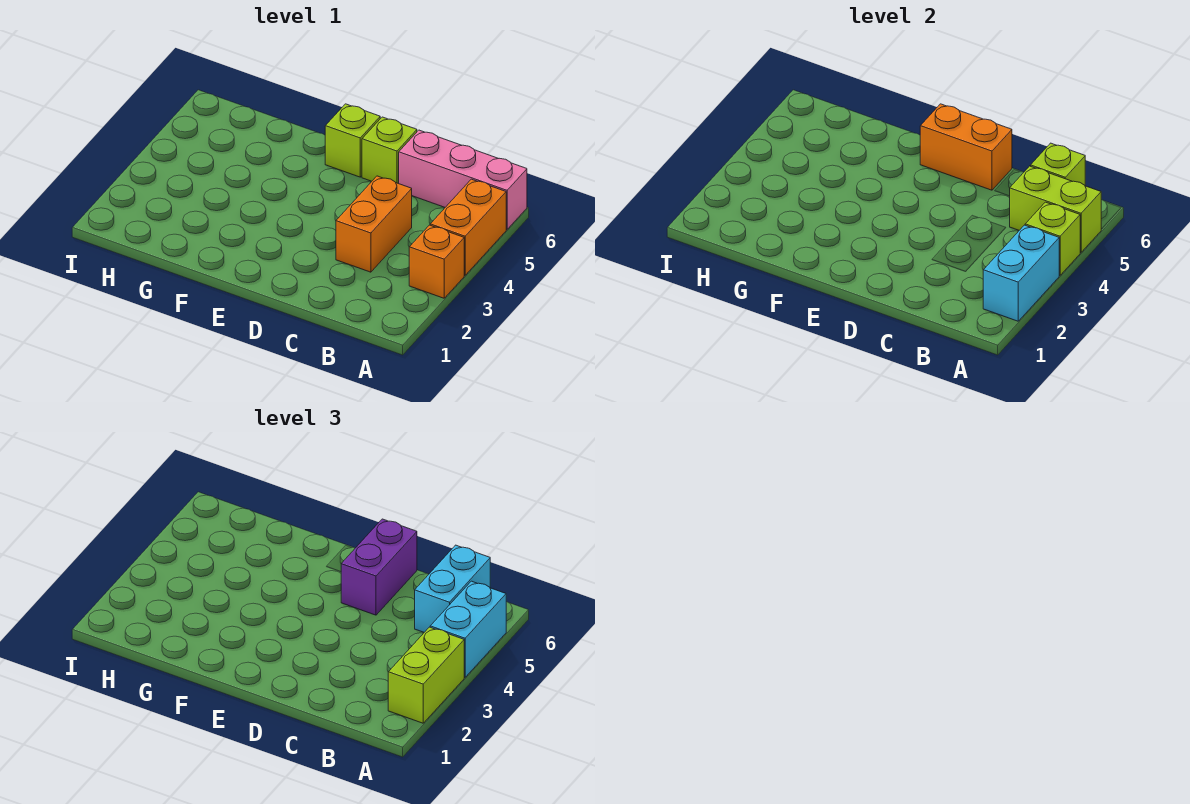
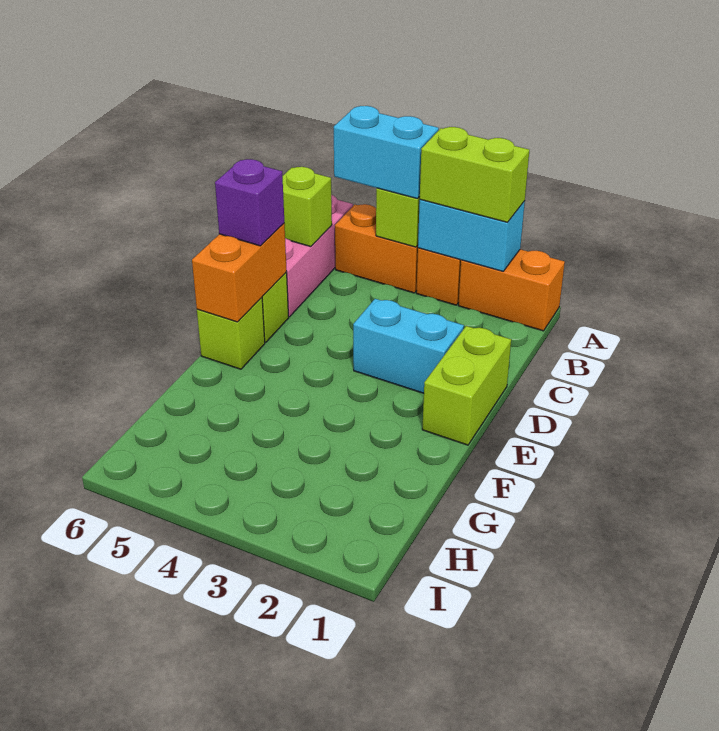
lime brick A5:B5 level 2 -> lime brick D1:E1 level 1
cyan brick B5:B6 level 3 -> cyan brick D2:D3 level 1
orange brick C3:C4 level 1 -> orange brick A1:A2 level 1
purple brick D5:D6 level 3 -> purple brick D6 level 3

